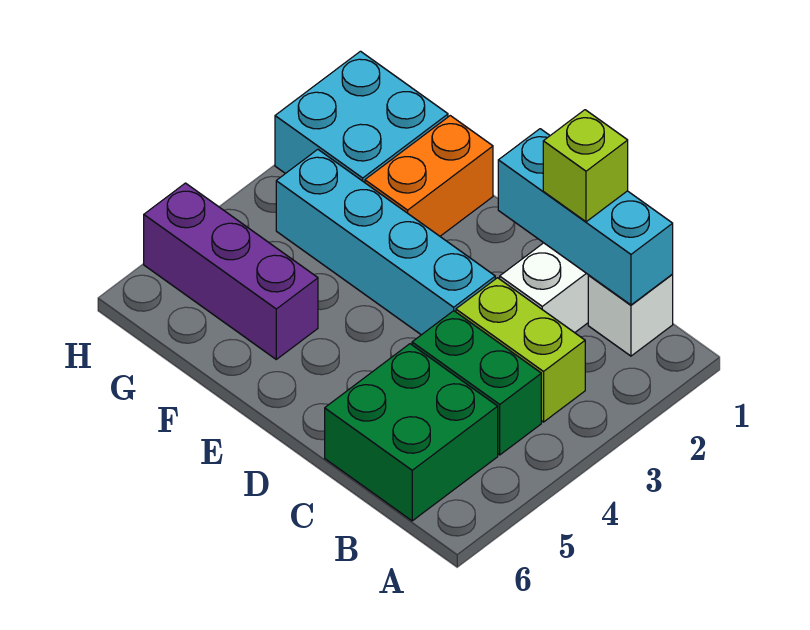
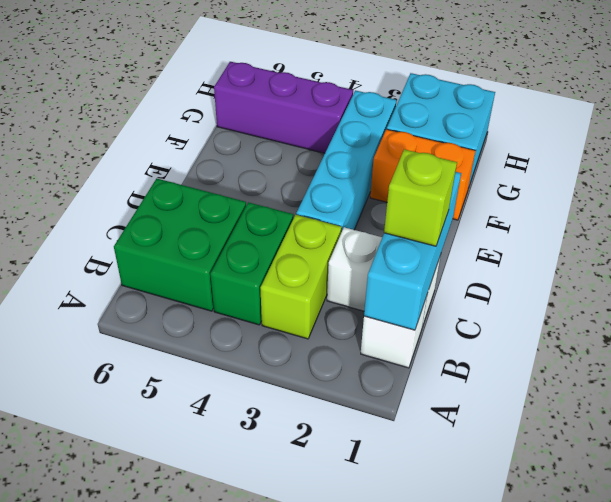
purple brick F5:H5 level 1 -> purple brick G4:G6 level 1

